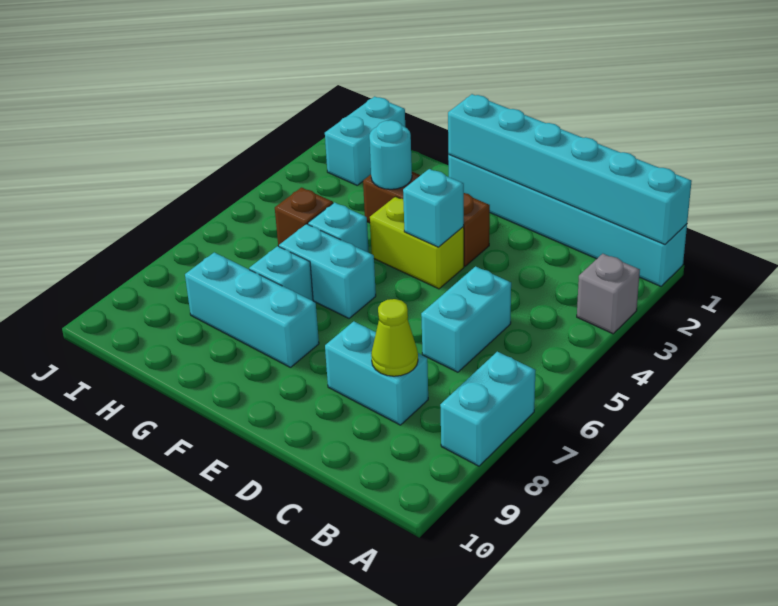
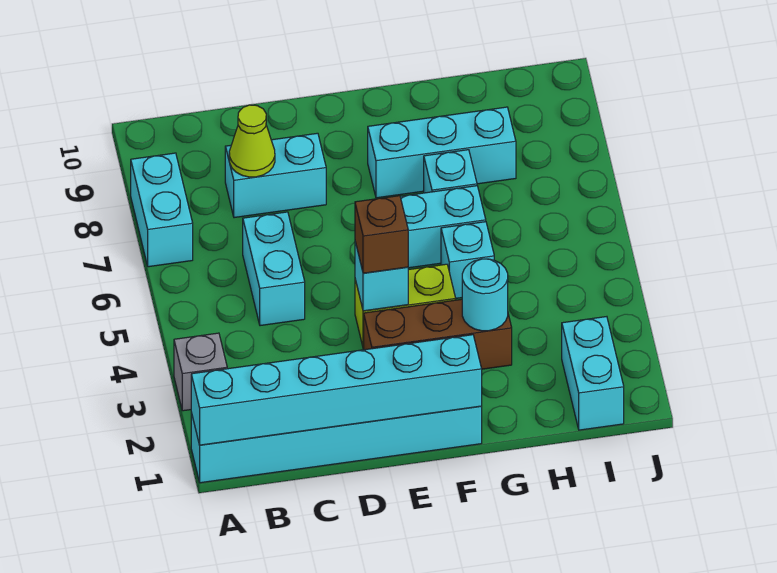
brown brick H5 level 1 -> brown brick E4 level 3

